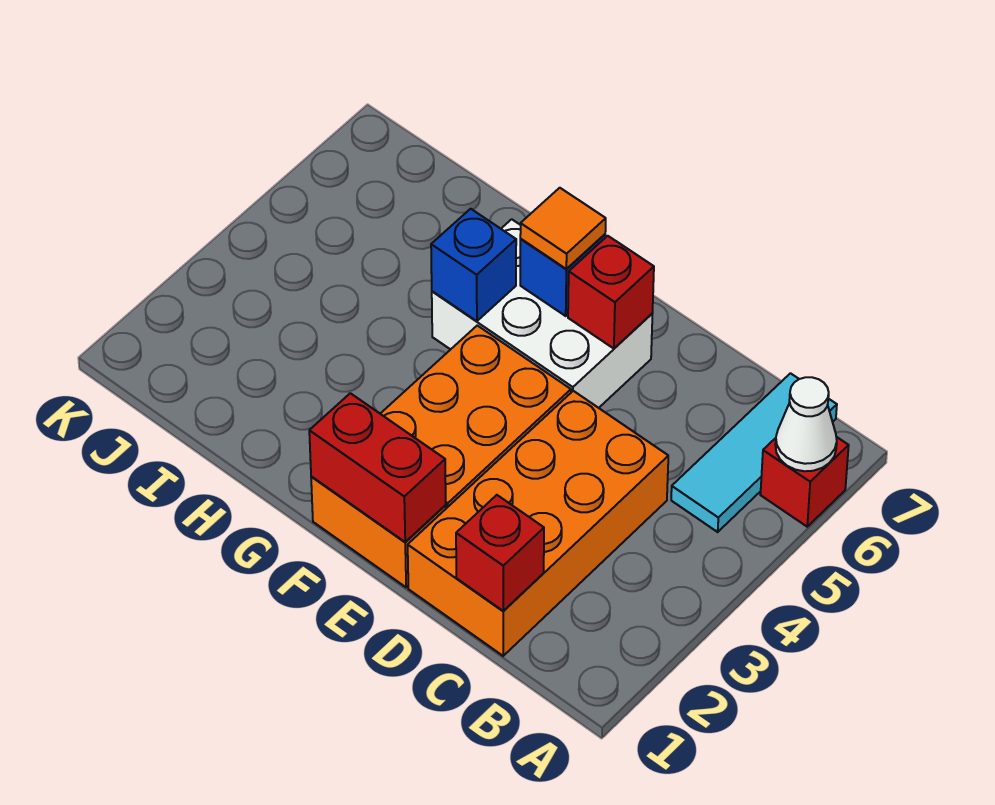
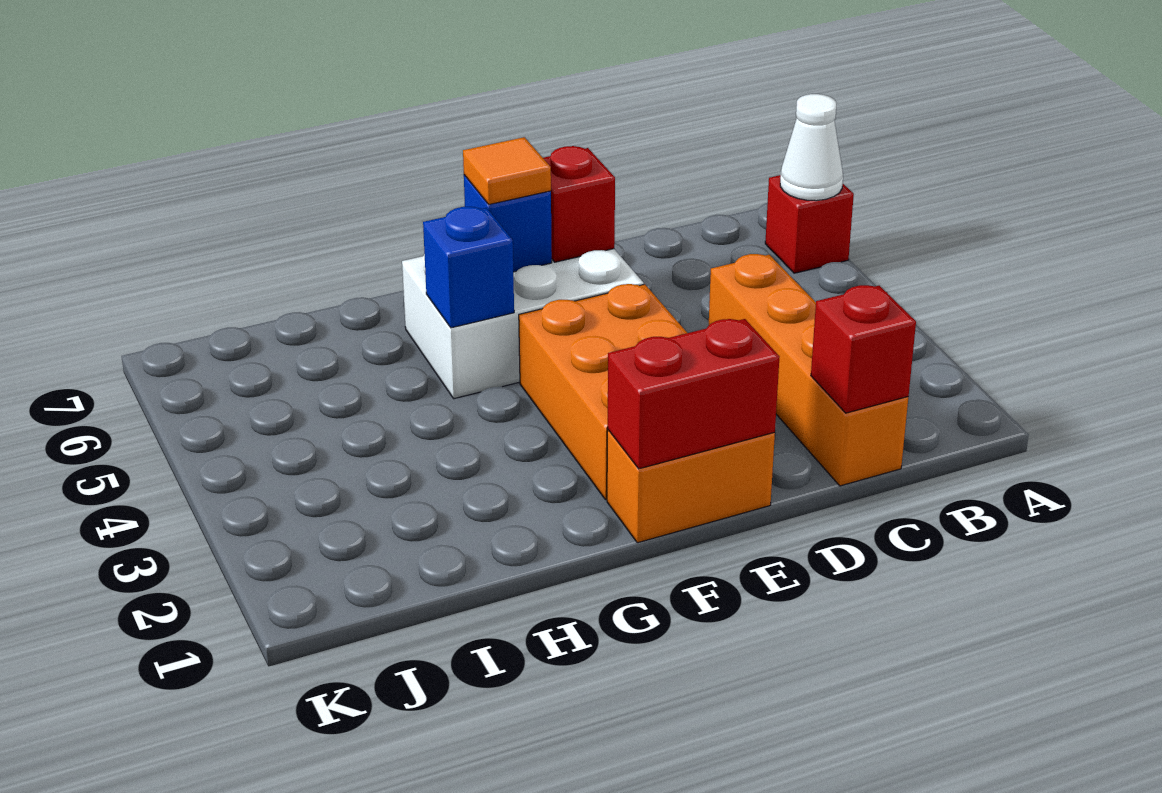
cyan tile B5:B7 level 1 -> none
orange brick C1:D4 level 1 -> orange brick C1:C4 level 1

